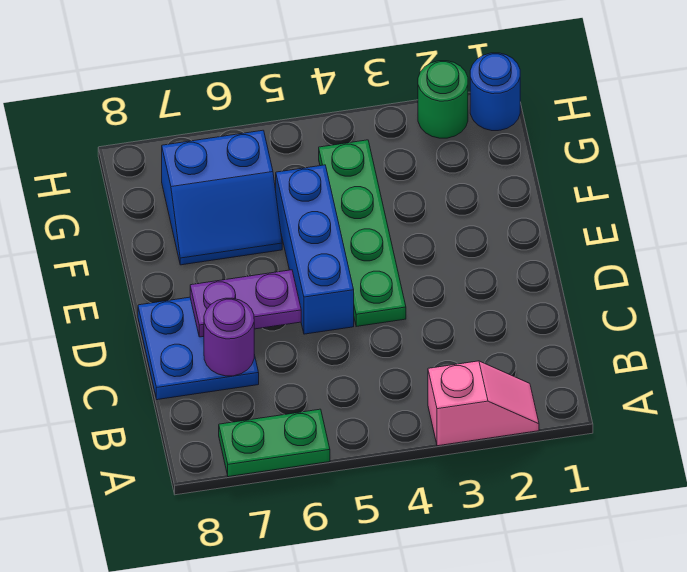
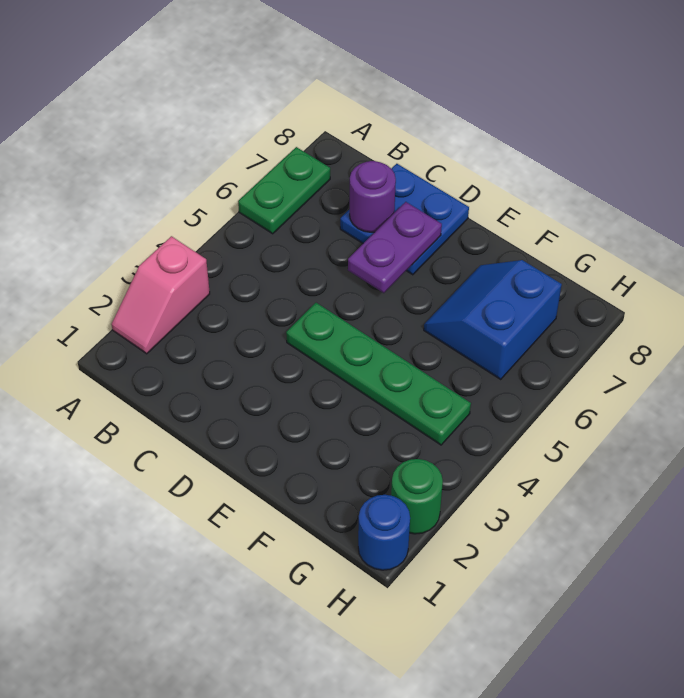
blue brick D5:F5 level 1 -> none

